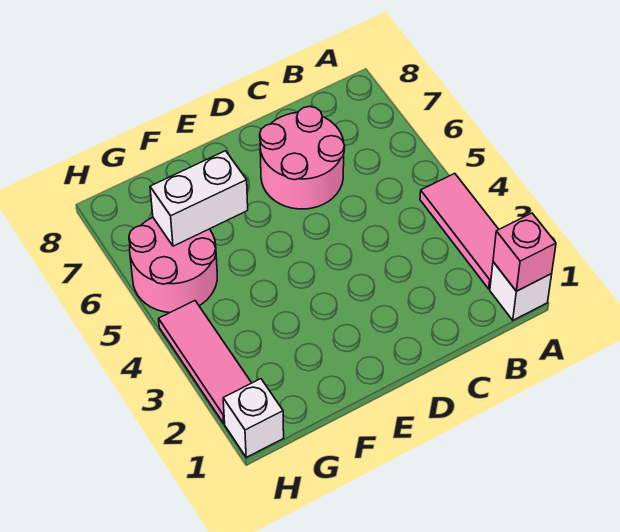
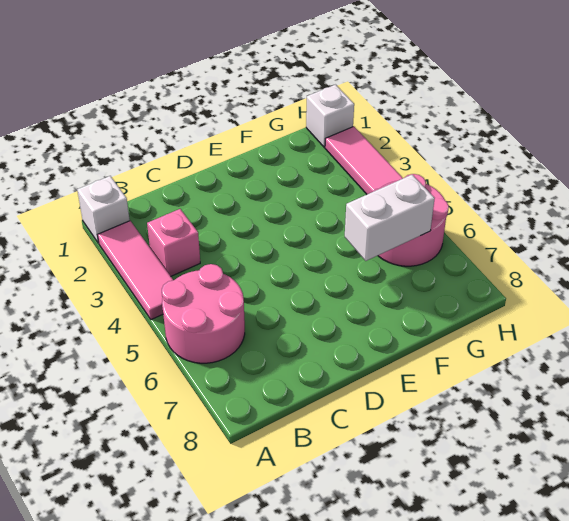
pink brick A1 level 2 -> pink brick B3 level 1
pink round brick C6:D7 level 1 -> pink round brick A5:B6 level 1

